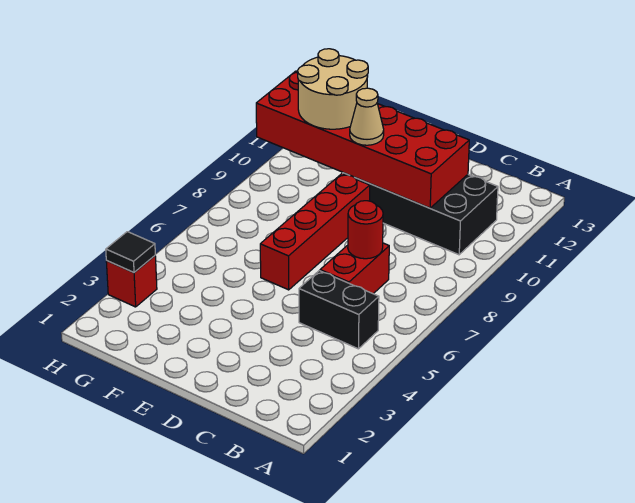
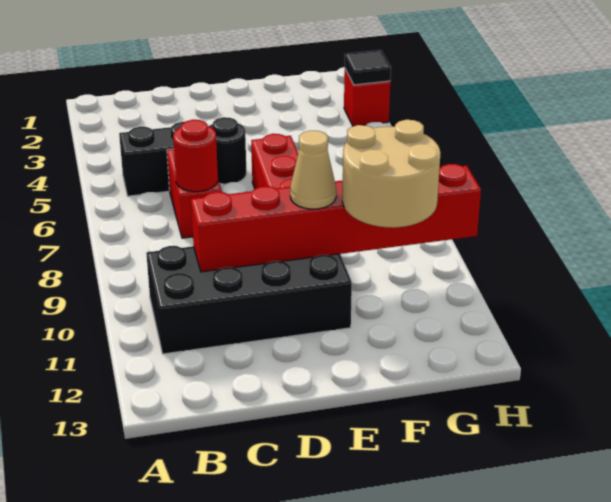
red brick C10:H11 level 2 -> red brick C10:H10 level 2
none -> black round brick D5 level 1

